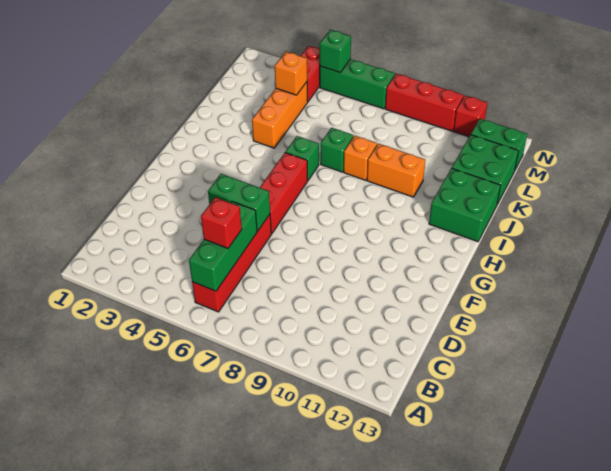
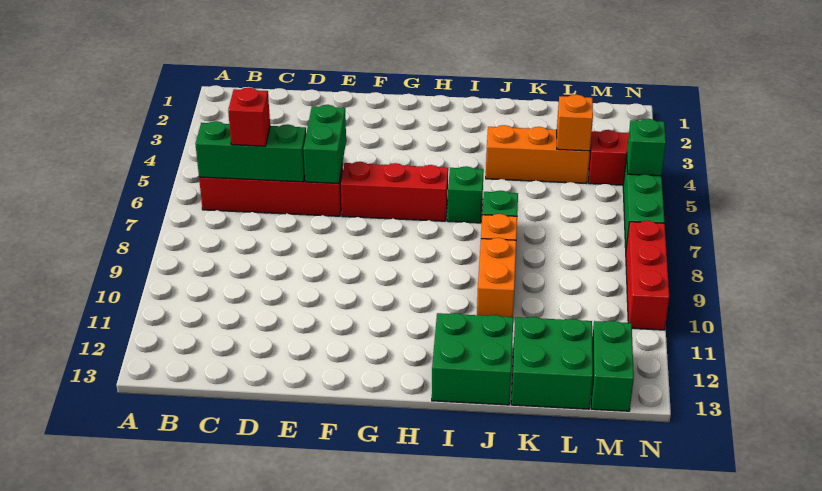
red brick N11 level 1 -> none

